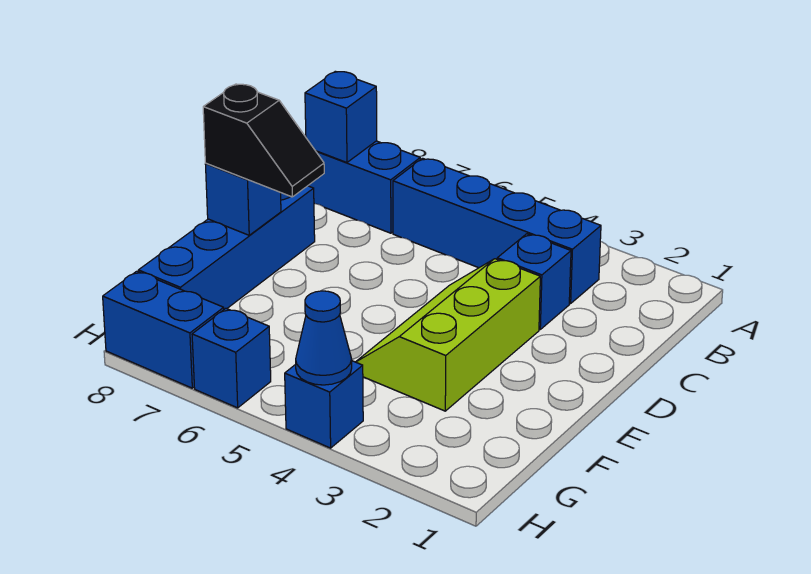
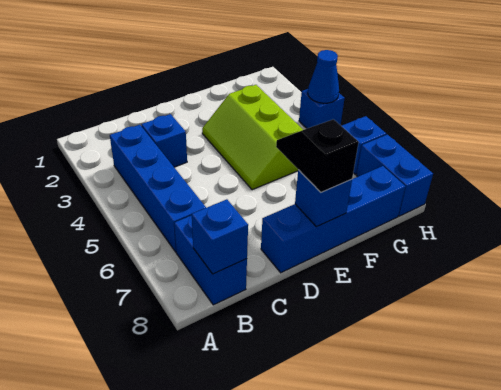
lime slope D3:F4 level 1 top 3 -> lime slope E3:F5 level 1 top F

